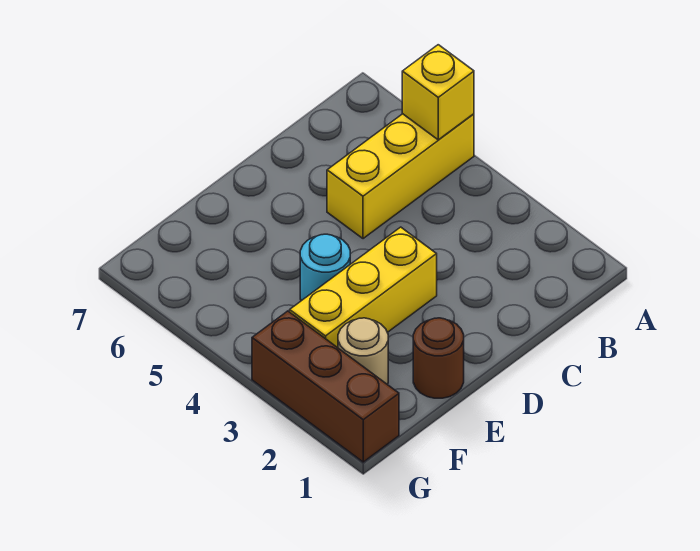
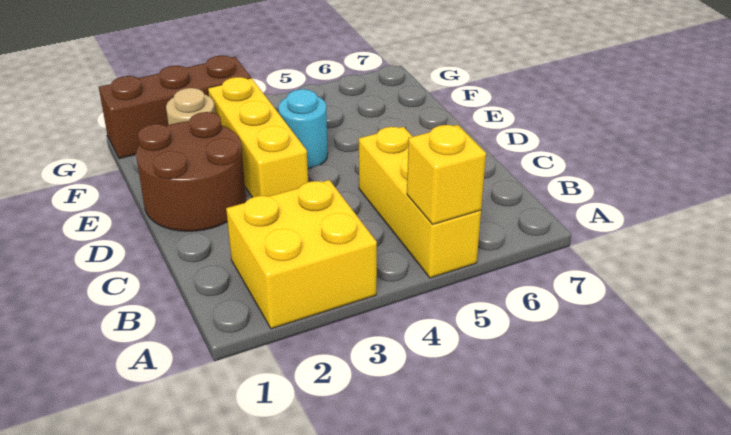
none -> yellow brick A2:B3 level 1
brown round brick E1 level 1 -> brown round brick D1:E2 level 1

